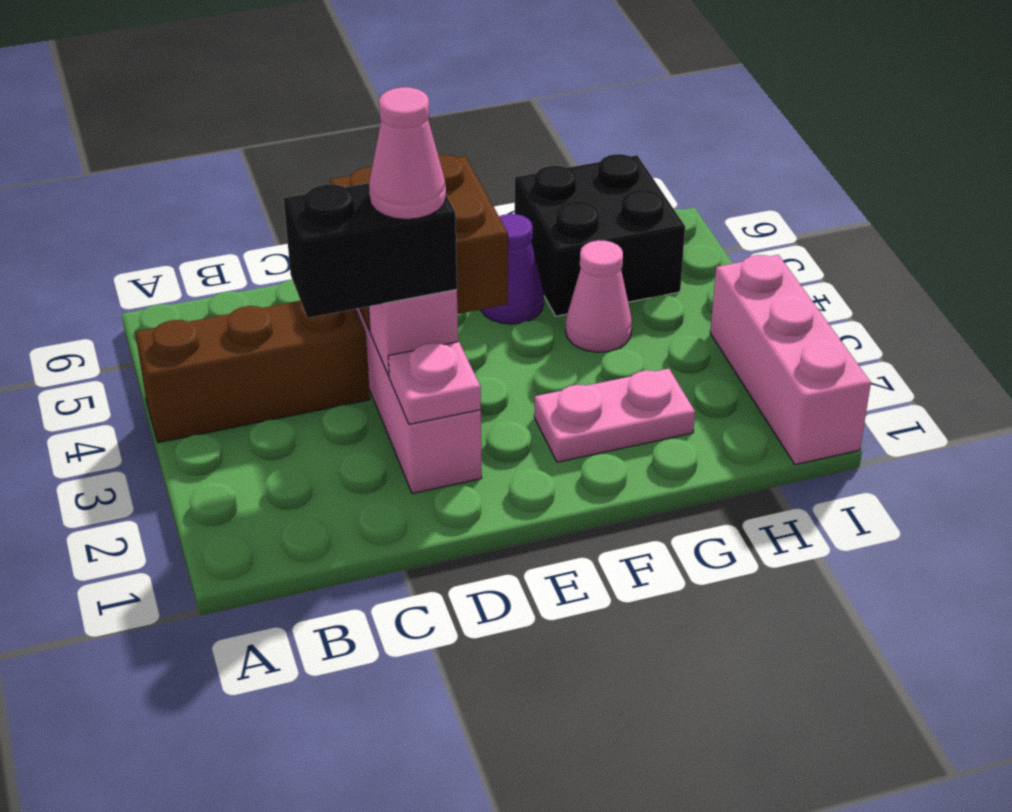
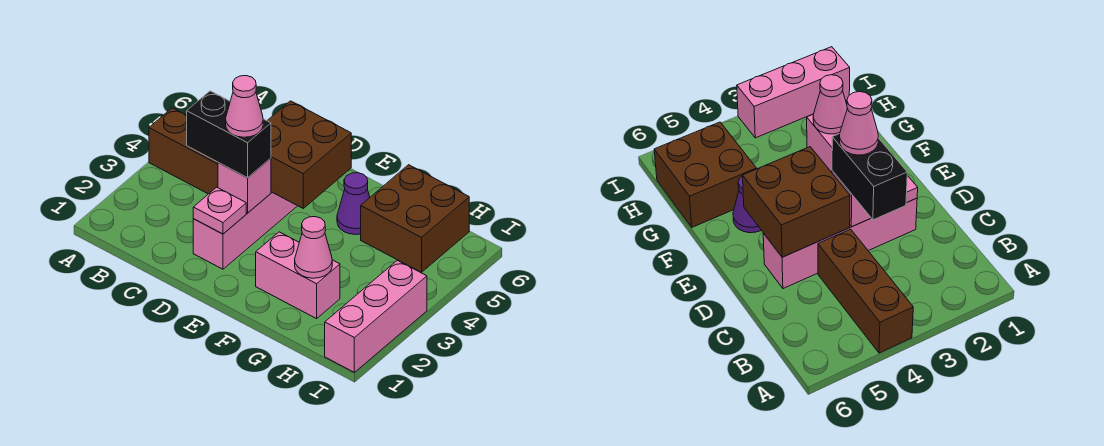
pink plate F2:G2 level 1 -> pink brick F2:G2 level 1
pink cone G4 level 1 -> pink cone G2 level 2
black brick G5:H6 level 1 -> brown brick G5:H6 level 1

